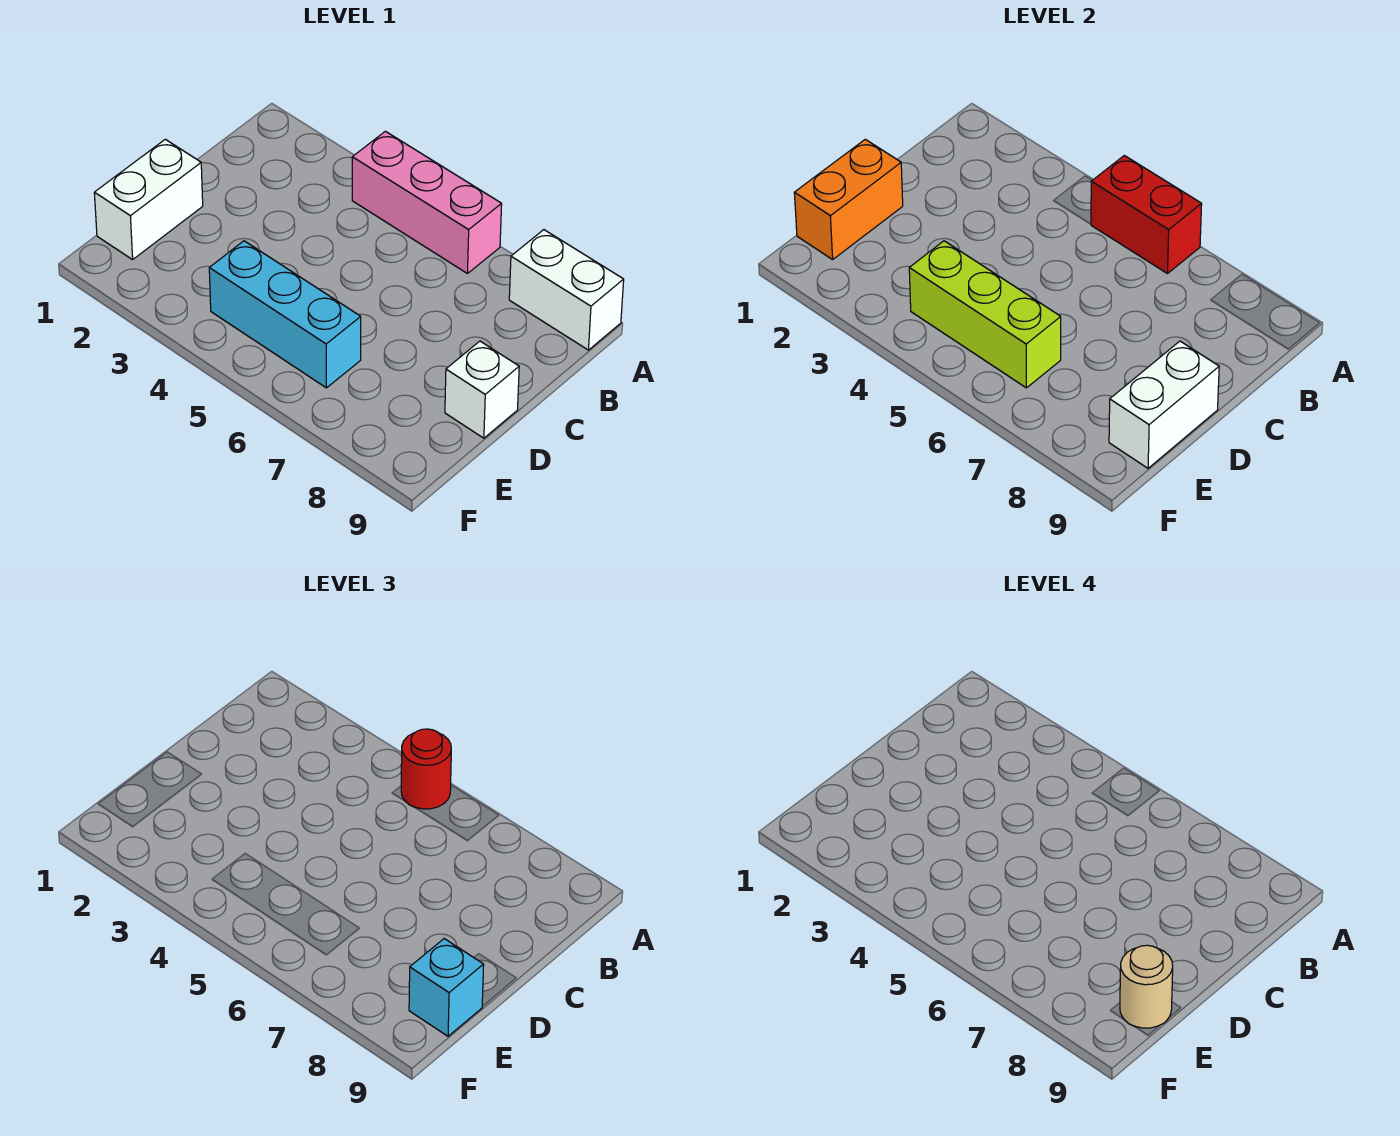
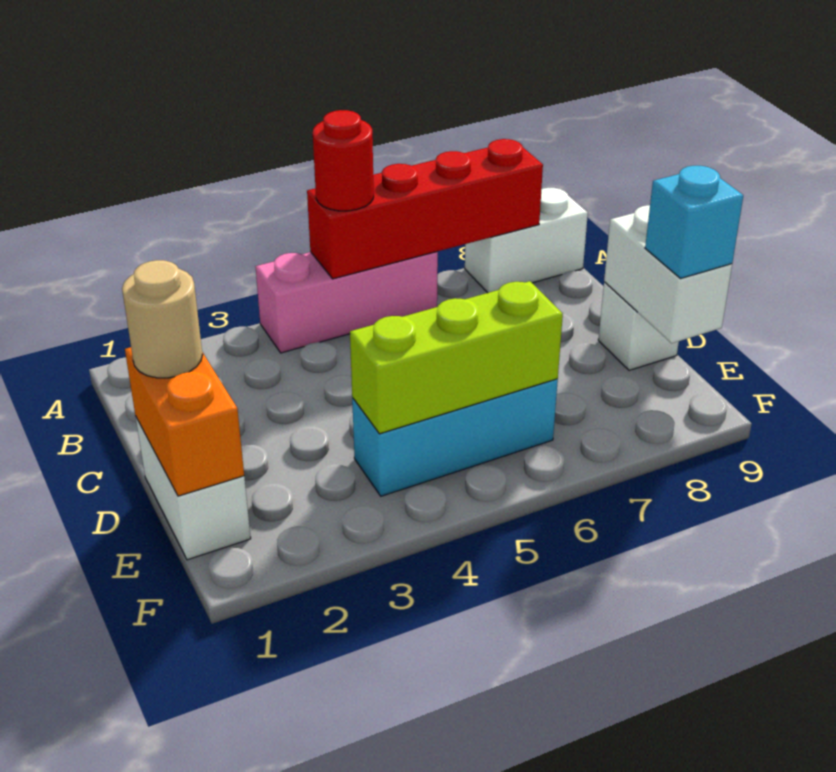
red brick A5:A6 level 2 -> red brick A5:A8 level 2
tan round brick E9 level 4 -> tan round brick D1 level 3

